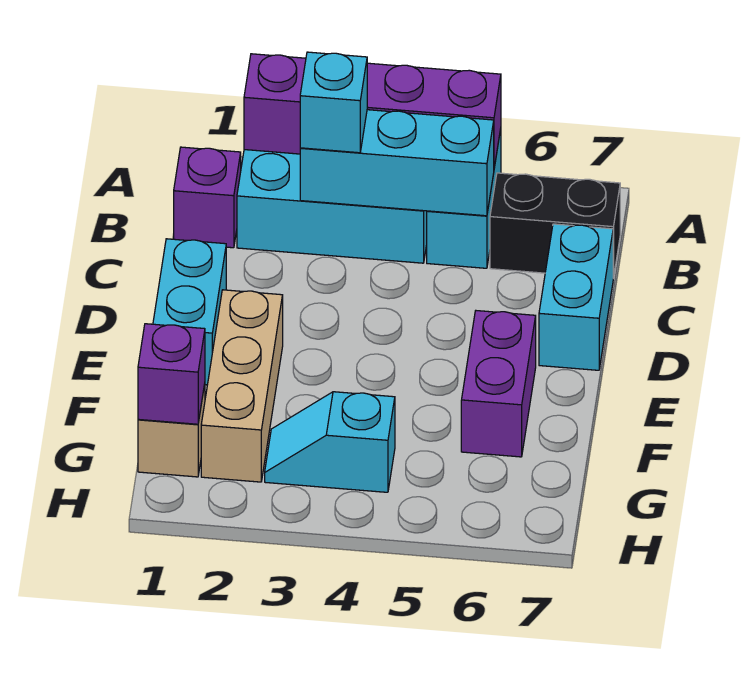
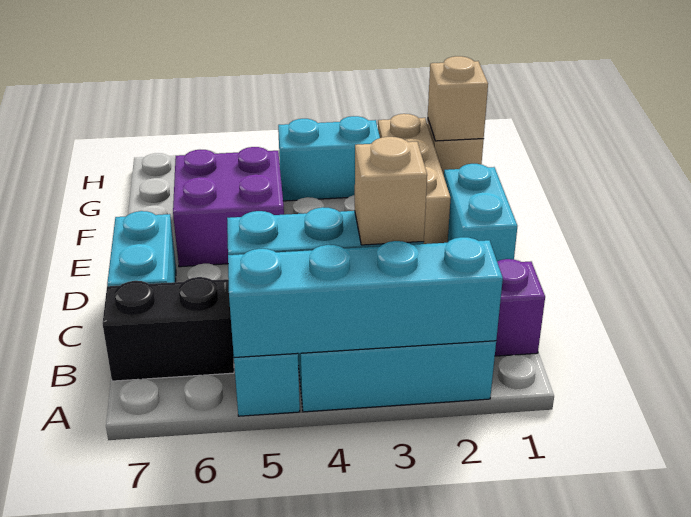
purple brick A2:A5 level 2 -> cyan brick A2:A5 level 2
cyan brick B3 level 3 -> tan brick B3 level 3
purple brick E6:F6 level 1 -> purple brick E5:F6 level 1
purple brick G1 level 2 -> tan brick G1 level 2
cyan slope G3:G4 level 1 top 4 -> cyan brick G3:G4 level 1

